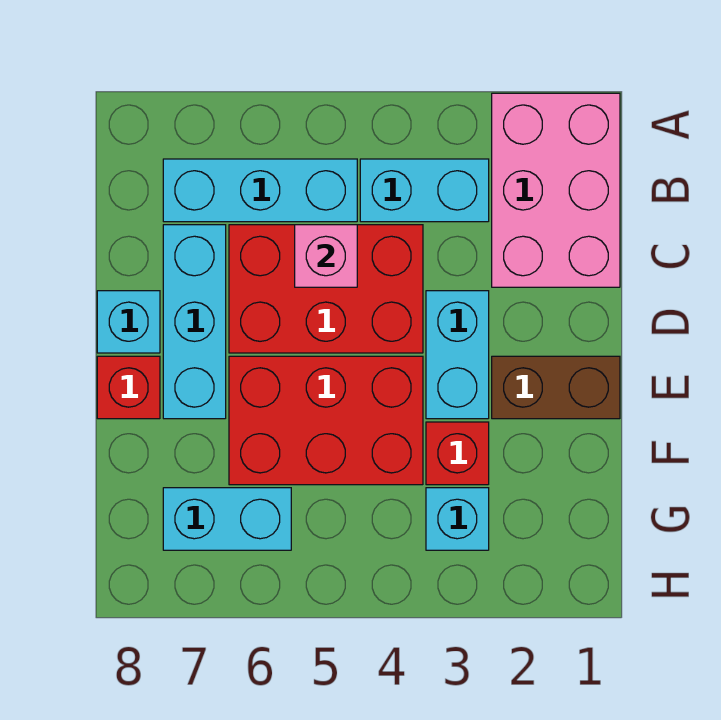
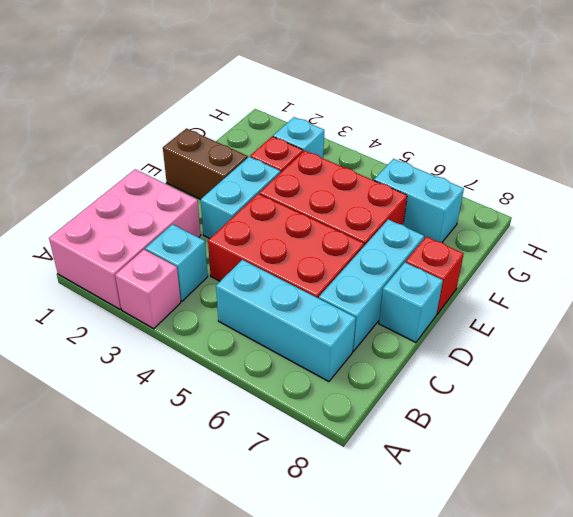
cyan brick B3:B4 level 1 -> cyan brick B3 level 1
pink brick C5 level 2 -> pink brick A3 level 1

